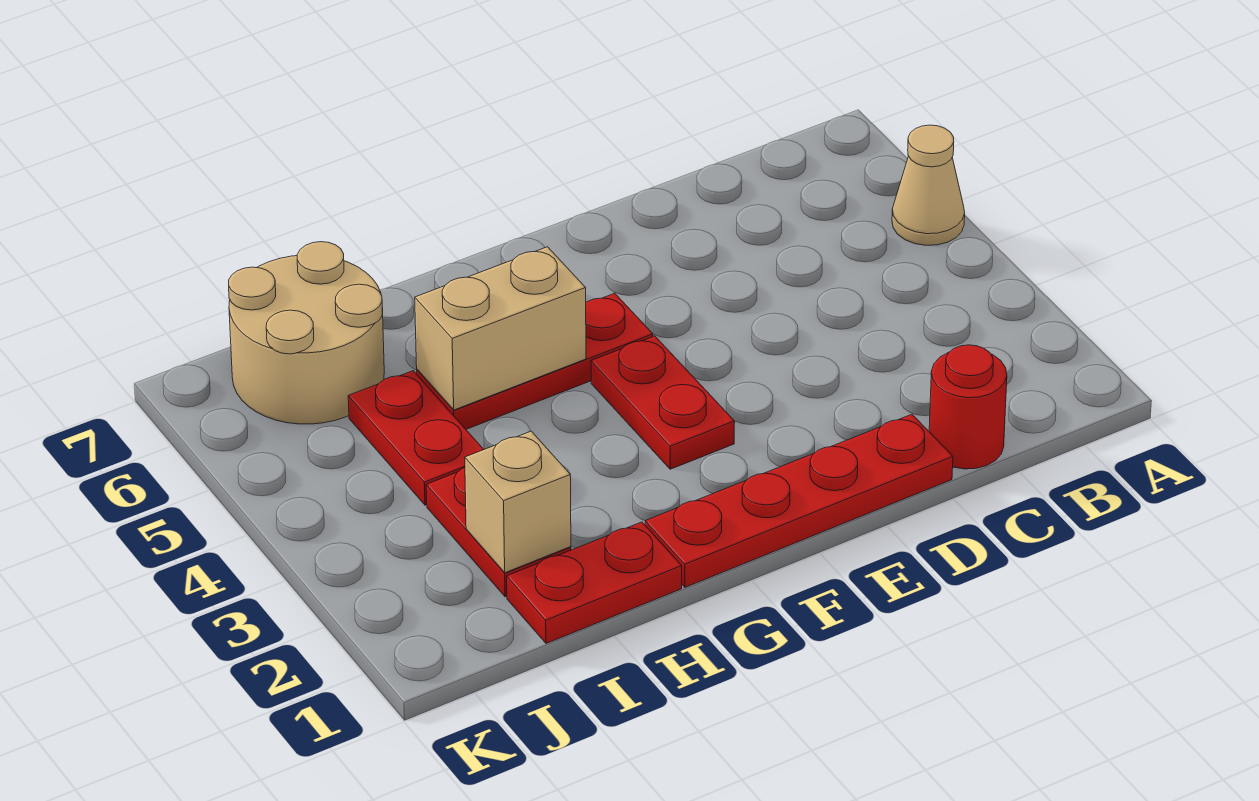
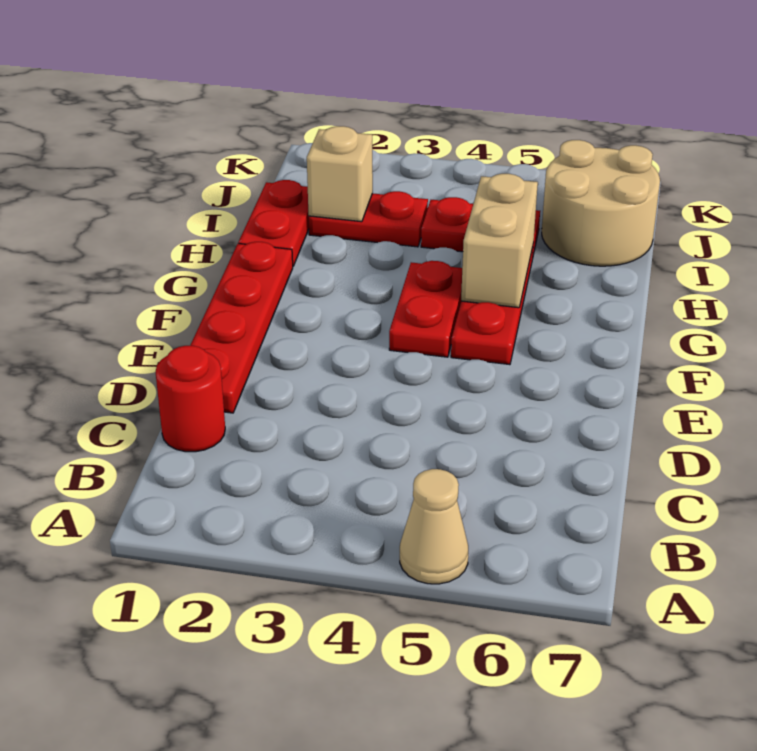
red plate F3:F4 level 1 -> red plate F4:G4 level 1

